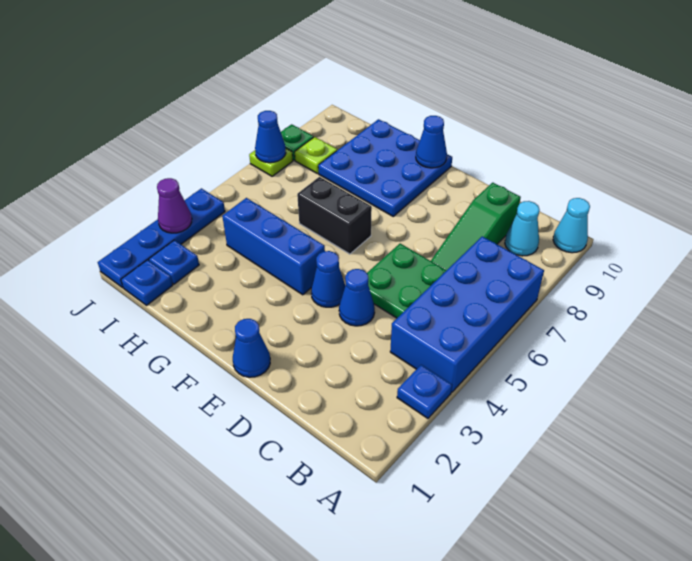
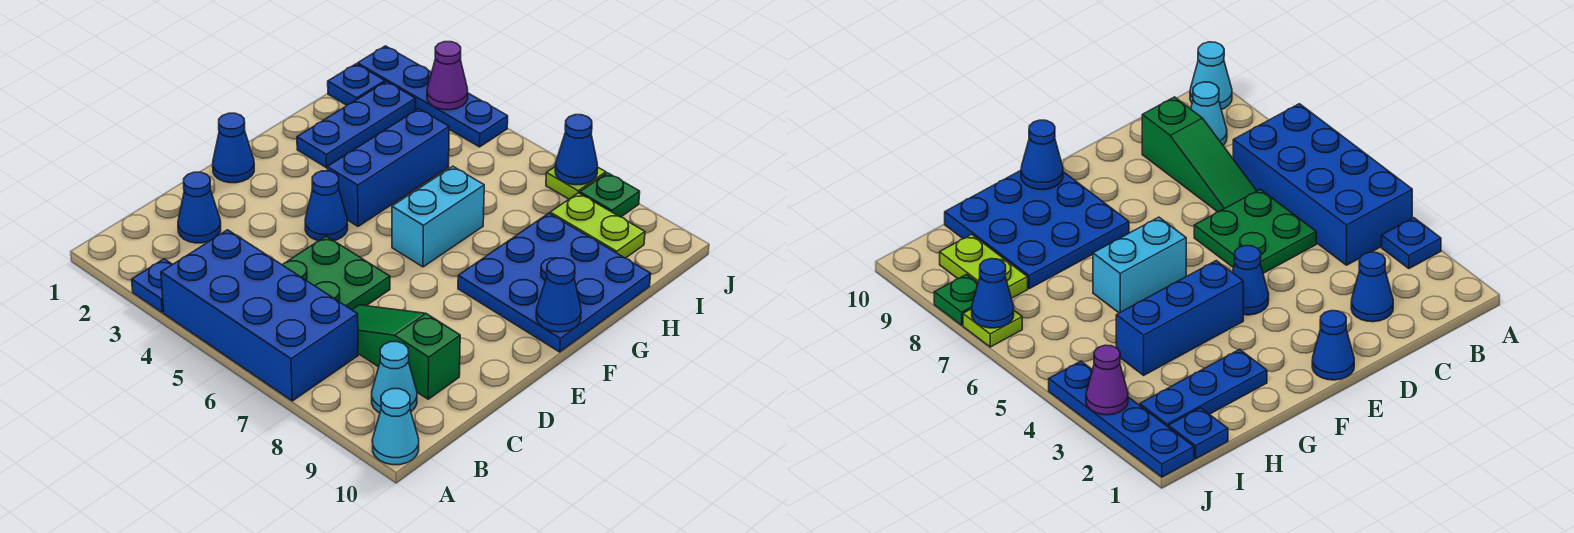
blue cone D4 level 1 -> blue cone C2 level 1
black brick F6:G6 level 1 -> cyan brick F6:G6 level 1
blue plate I2 level 1 -> blue plate G2:I2 level 1
lime plate I8 level 1 -> lime plate I8:I9 level 1

